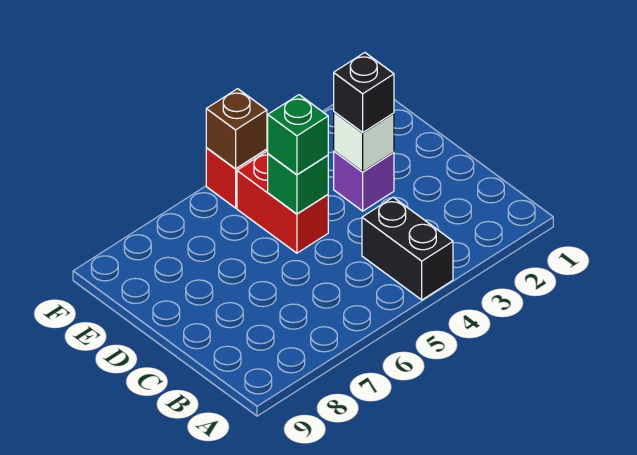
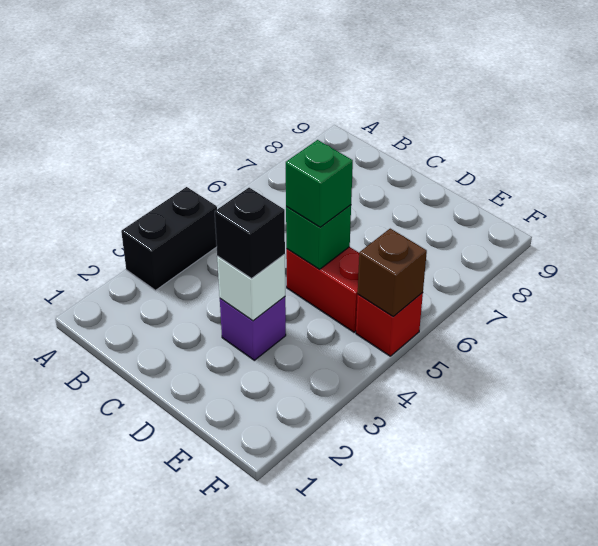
black brick A4:B4 level 1 -> black brick A3:A4 level 1

